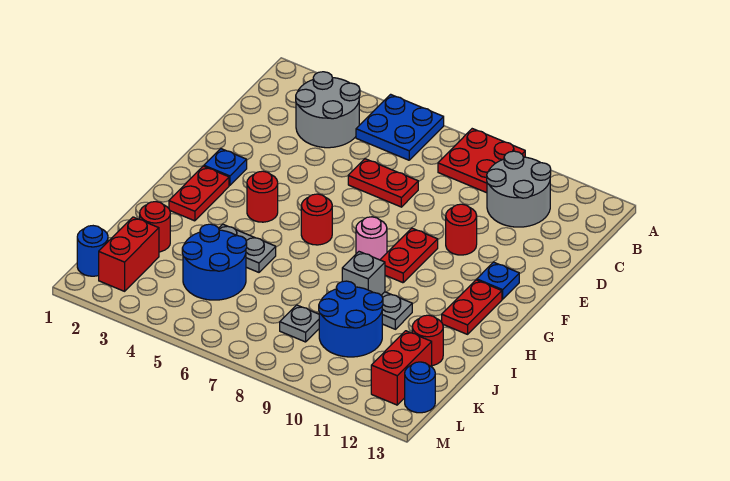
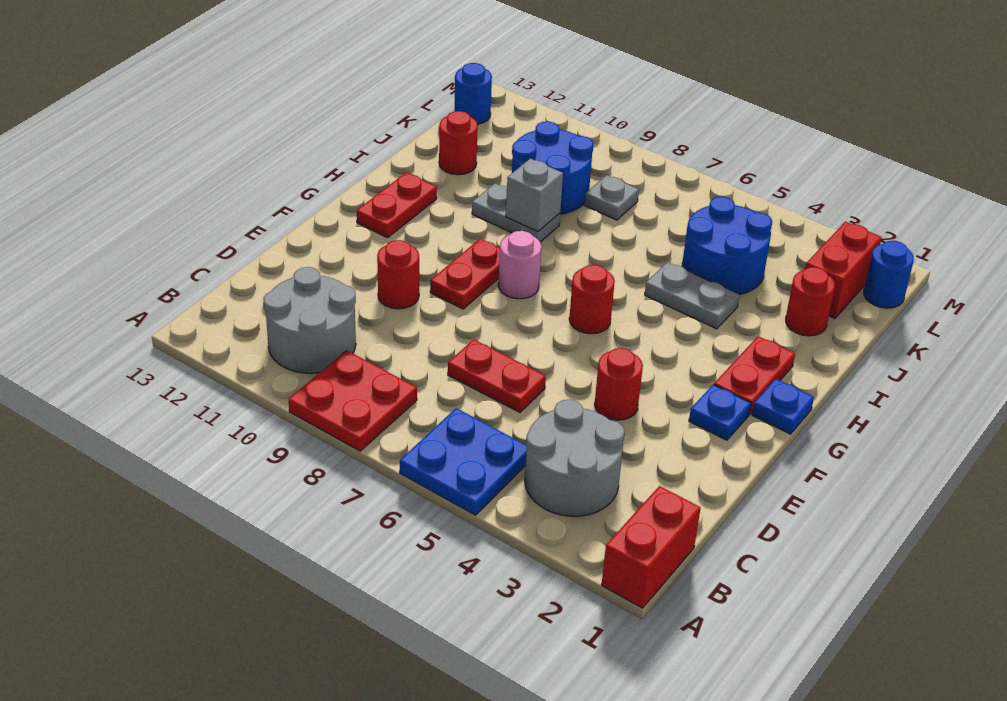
blue plate F12 level 1 -> blue plate G1 level 1
red round brick G4 level 1 -> red round brick E4 level 1
red brick K12:L12 level 1 -> red brick A1:B1 level 1

